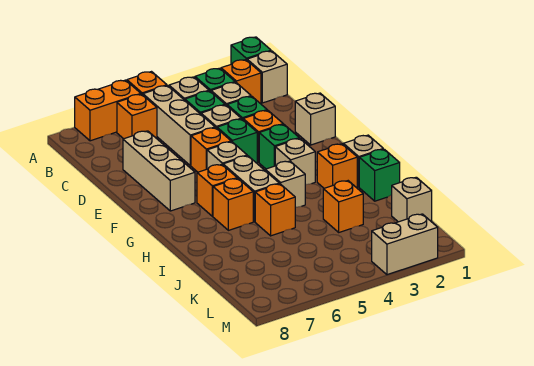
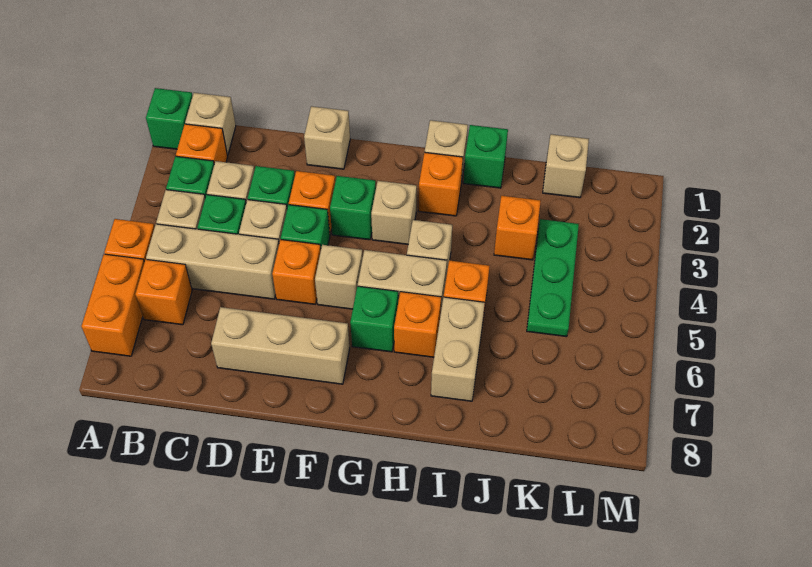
orange brick G6 level 1 -> green brick G6 level 1
none -> green plate K3:K5 level 1
tan brick M2:M3 level 1 -> tan brick I6:I7 level 1

